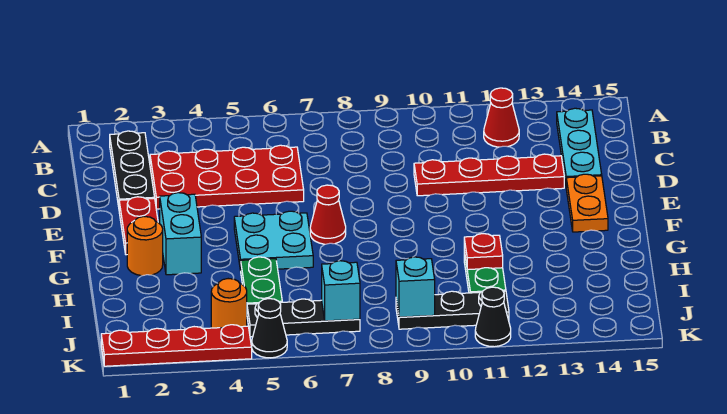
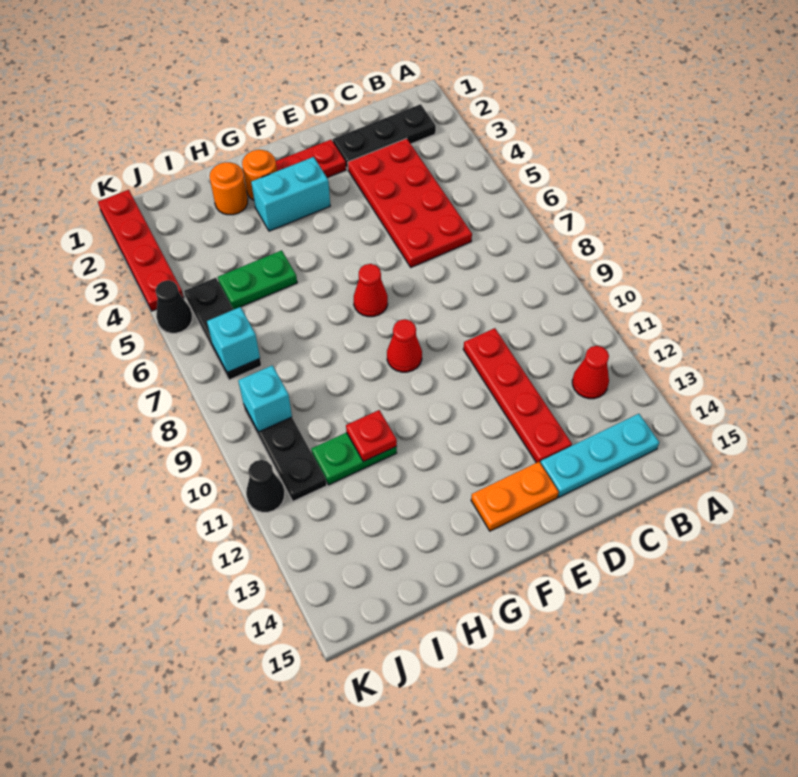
cyan plate F5:G6 level 1 -> none
none -> red cone F9 level 1
orange round brick J4 level 1 -> orange round brick H2 level 1

